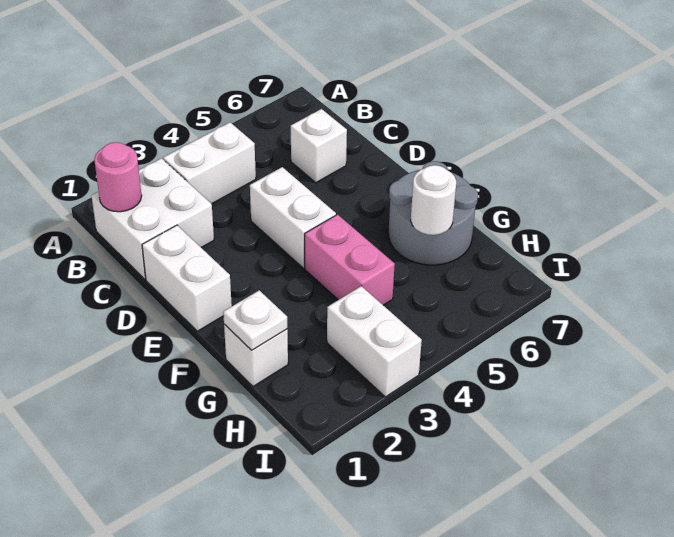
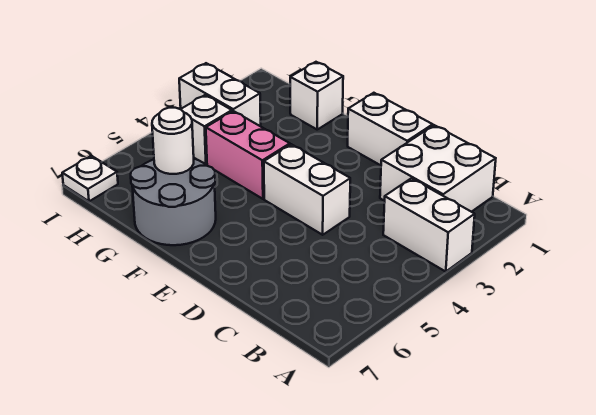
pink round brick B1 level 2 -> none
white brick B3:B4 level 1 -> white brick A3:B3 level 1
white brick C6 level 1 -> white brick H4 level 1
white plate G1 level 2 -> white plate I7 level 1

